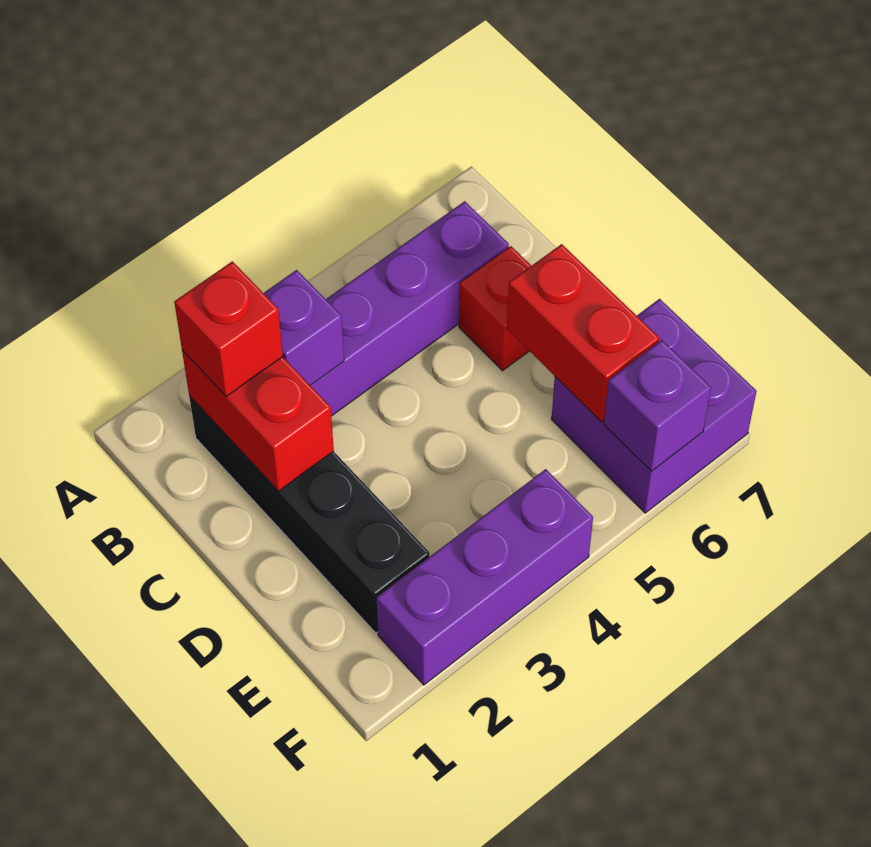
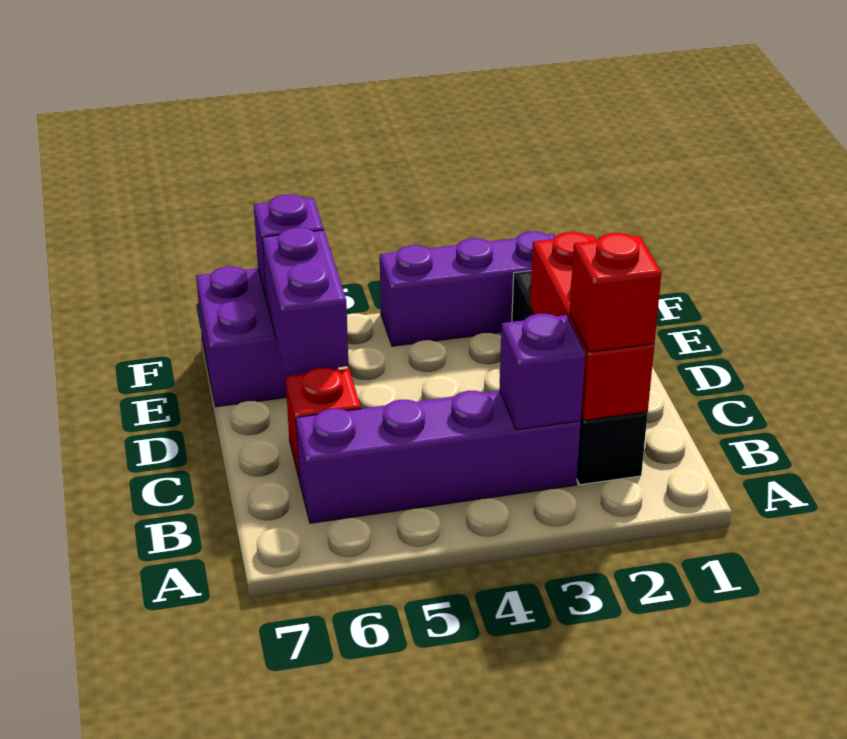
red brick B2:C2 level 2 -> red brick B2:D2 level 2
red brick D6:E6 level 2 -> purple brick D6:E6 level 2

